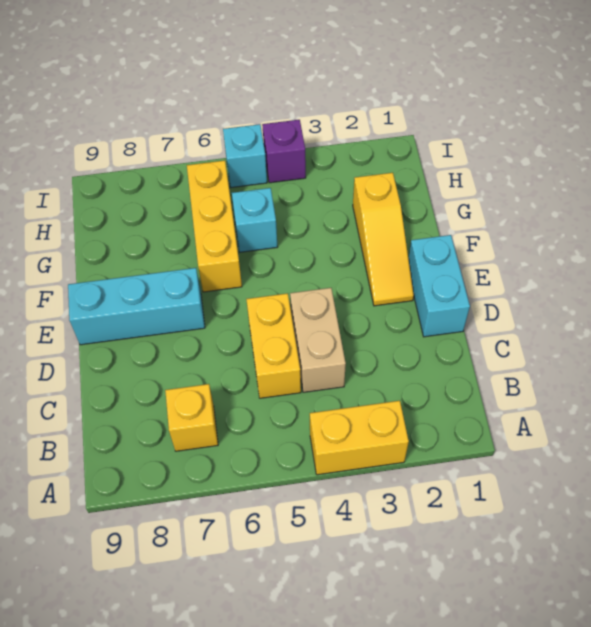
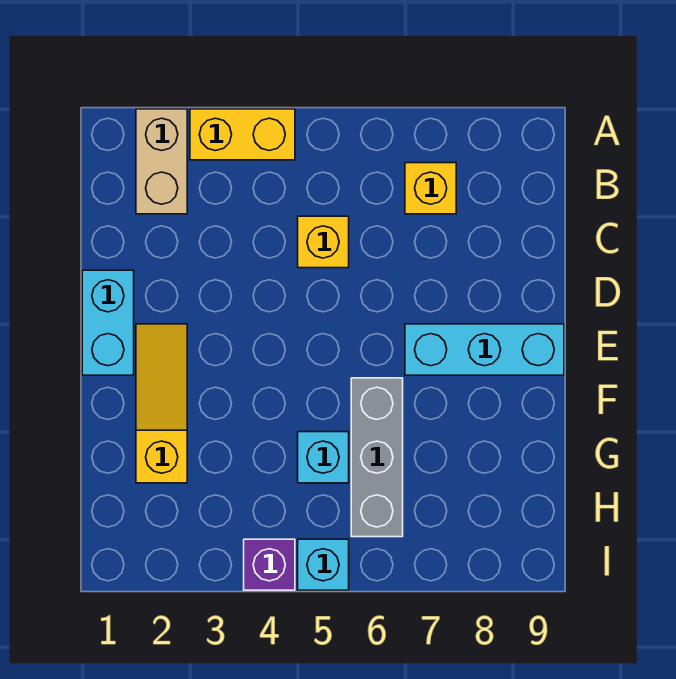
tan brick C4:D4 level 1 -> tan brick A2:B2 level 1
yellow brick C5:D5 level 1 -> yellow brick C5 level 1
yellow brick F6:H6 level 1 -> grey brick F6:H6 level 1

